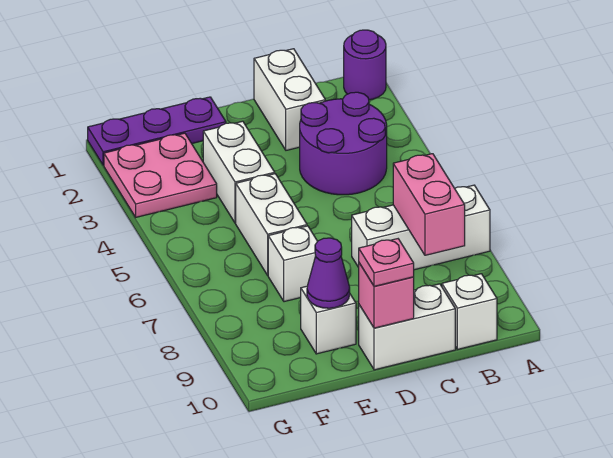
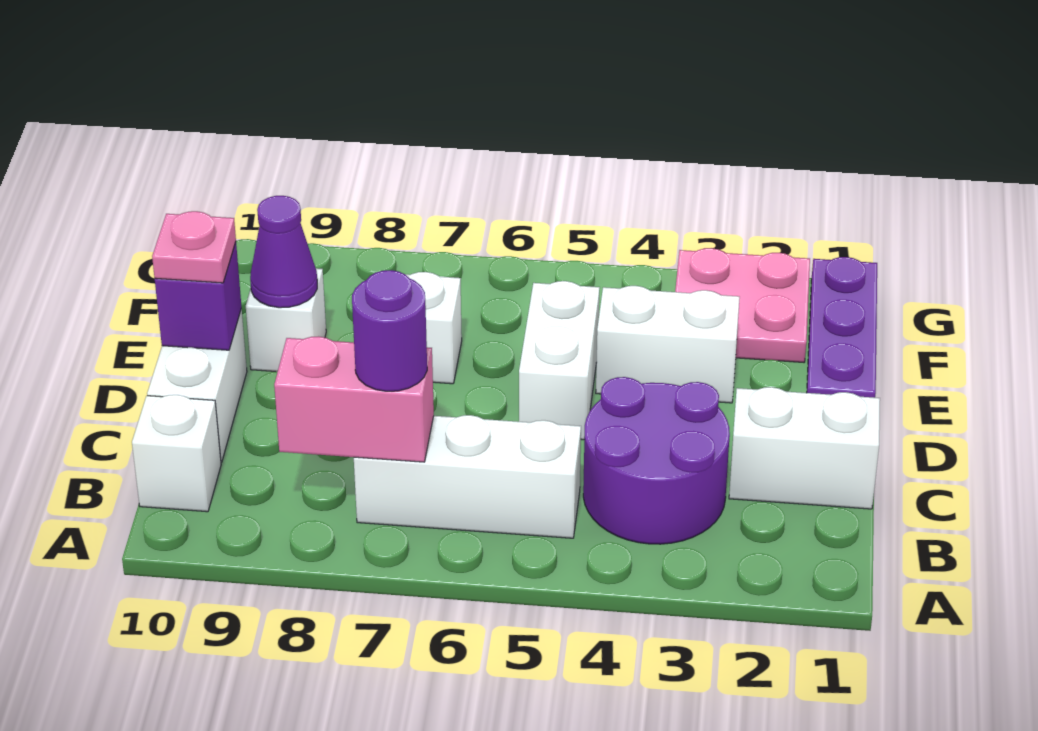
purple round brick A1 level 1 -> purple round brick B7 level 3
white brick A7:C7 level 1 -> white brick B5:B7 level 1
pink brick D10 level 2 -> purple brick D10 level 2
white brick E5:E6 level 1 -> white brick D5:E5 level 1

